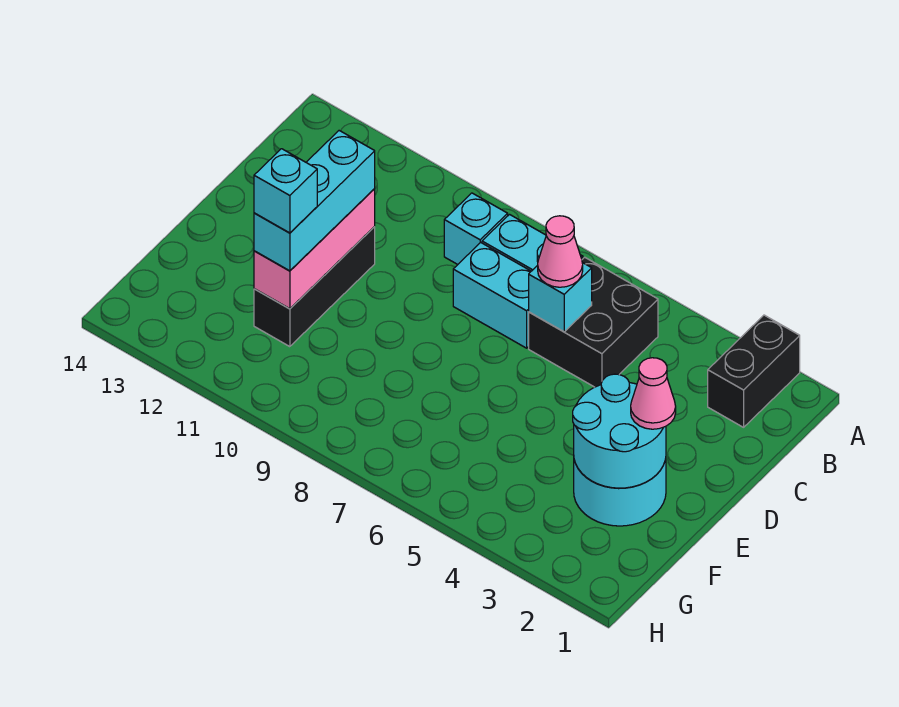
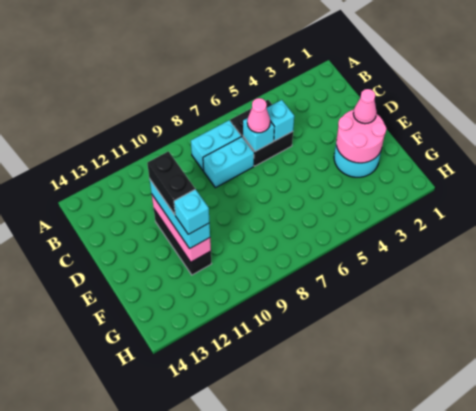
black brick A2:B2 level 1 -> black brick D11:E11 level 4
cyan brick B9 level 1 -> cyan brick C5 level 2
cyan round brick E2:F3 level 2 -> pink round brick E2:F3 level 2

